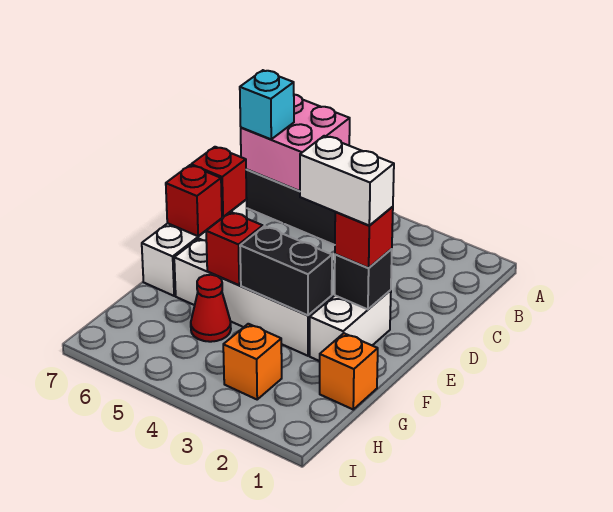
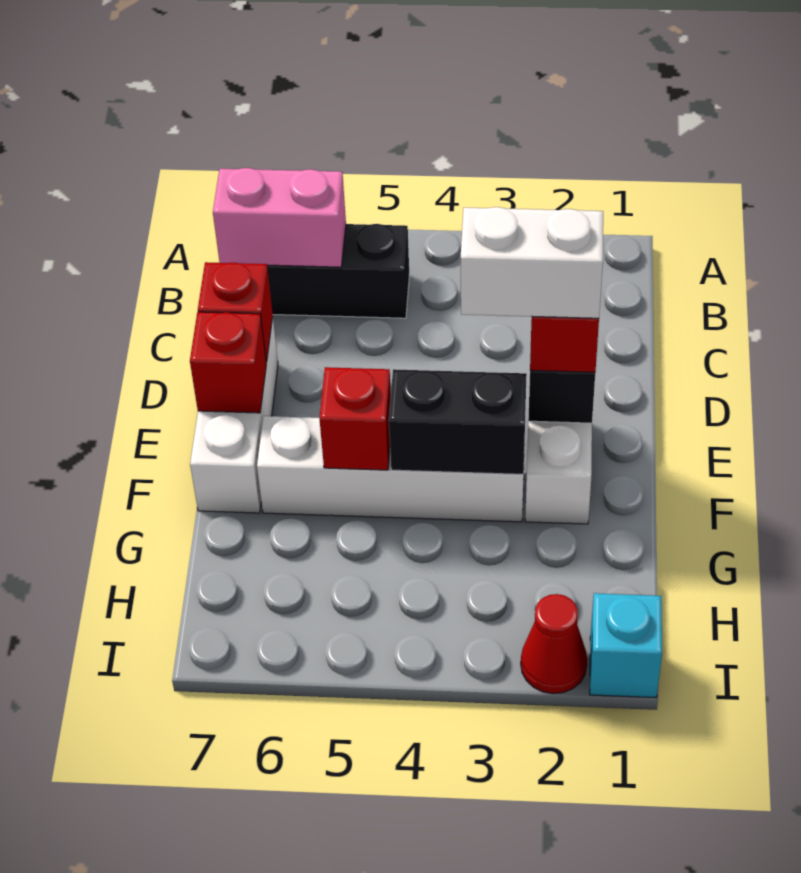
pink brick A6:B7 level 2 -> pink brick B6:B7 level 2
cyan brick B7 level 3 -> cyan brick I1 level 1
orange brick G1 level 1 -> none
red cone G5 level 1 -> red cone I2 level 1
orange brick H3 level 1 -> none

